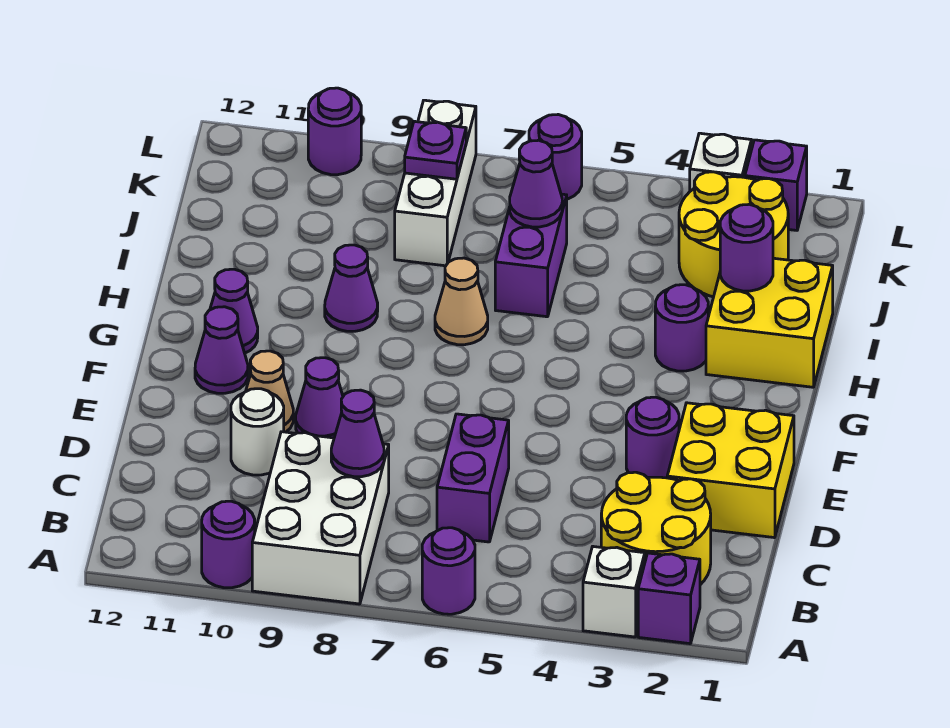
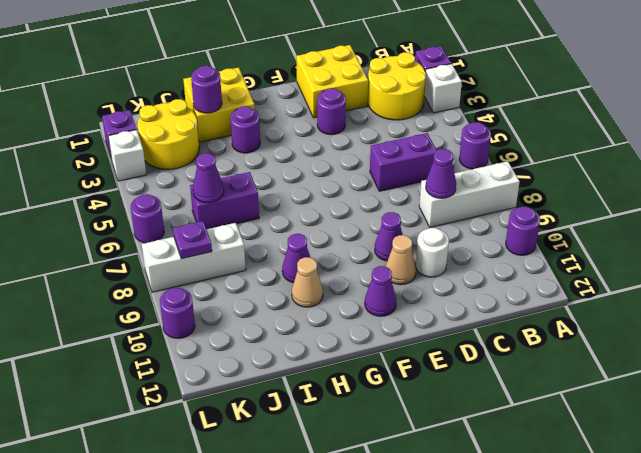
white brick A8:C9 level 1 -> white brick A8:C8 level 1
purple cone G11 level 1 -> none
tan cone H7 level 1 -> tan cone H10 level 1

